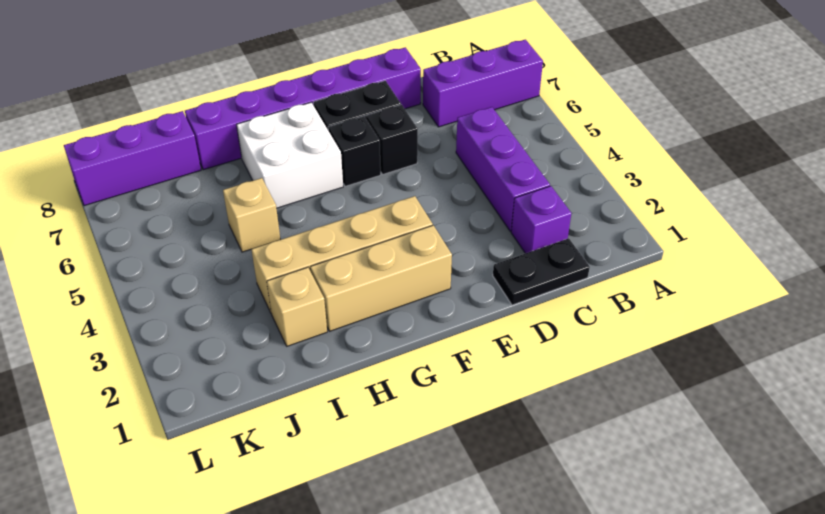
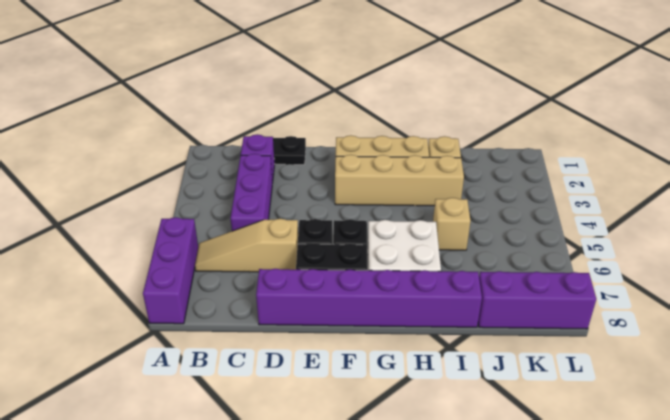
purple brick A7:C7 level 1 -> purple brick A6:A8 level 1
none -> tan slope B6:D6 level 1 top D

